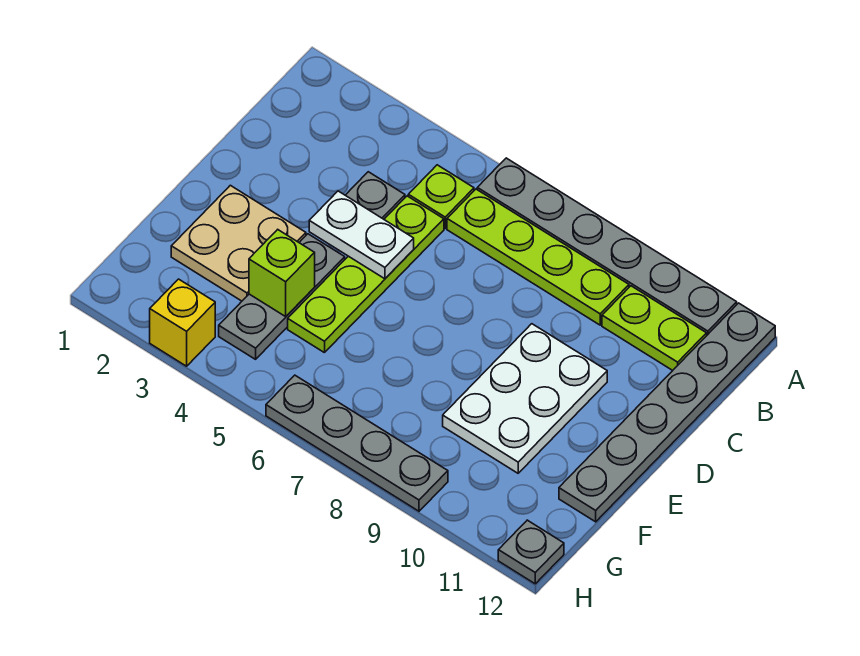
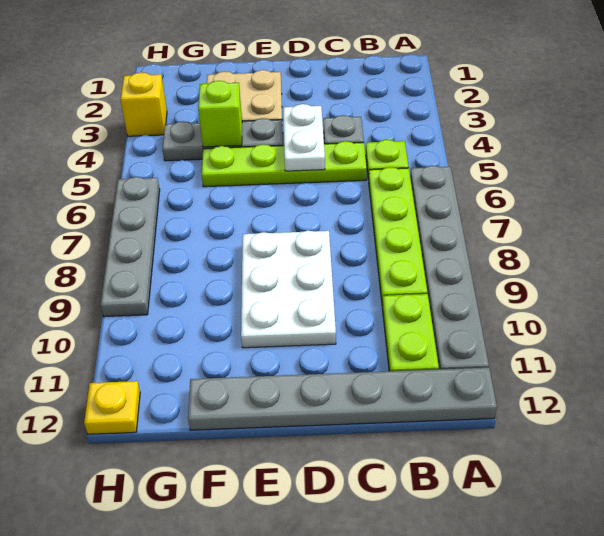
white plate D9:F10 level 1 -> white plate D8:E10 level 1
grey plate H12 level 1 -> yellow plate H12 level 1

